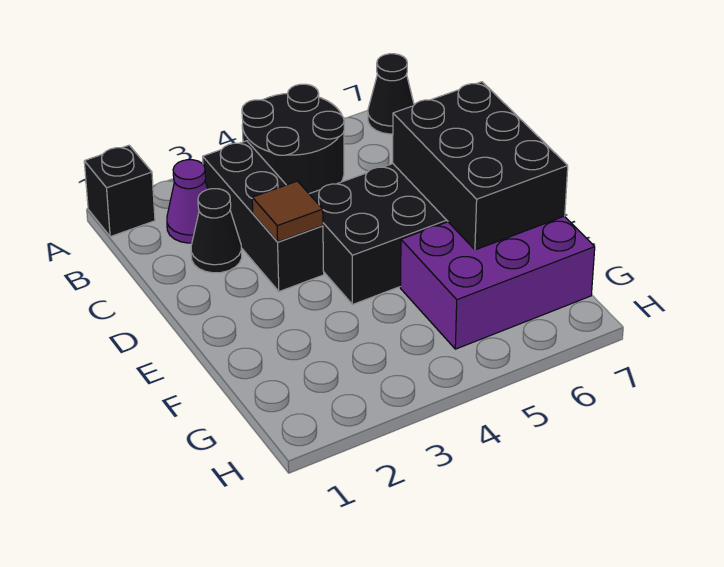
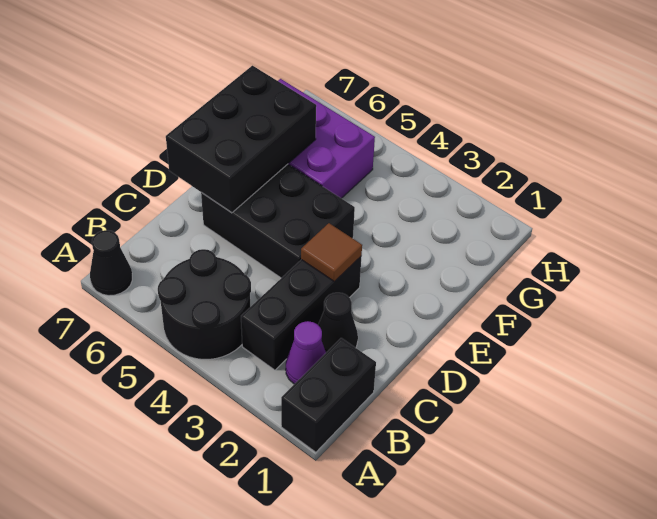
black brick A1 level 1 -> black brick A1:B1 level 1

